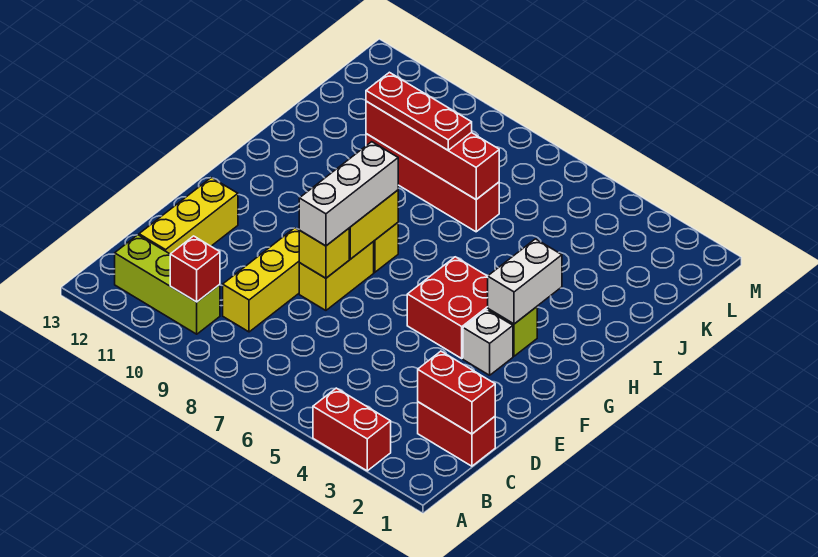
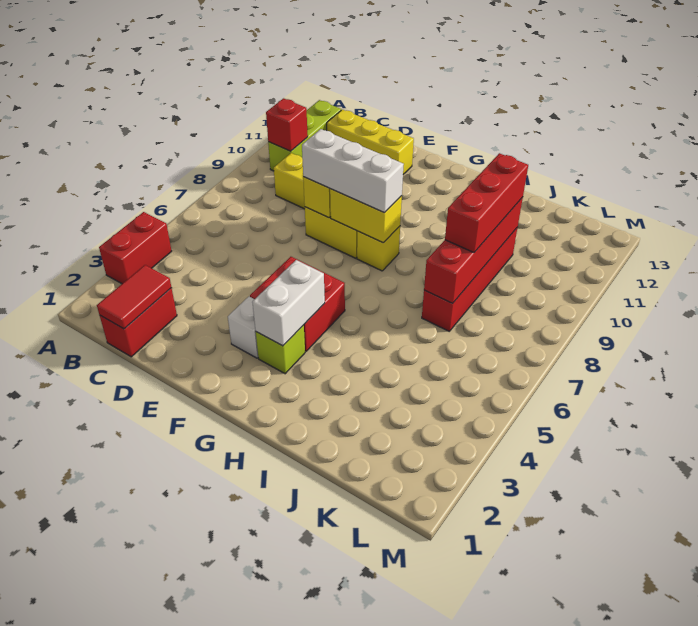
red brick C1:C2 level 2 -> red tile C1:C2 level 2
white brick G3:H3 level 2 -> white brick G3:G4 level 2
red plate J8:J10 level 3 -> red brick J8:J10 level 3

